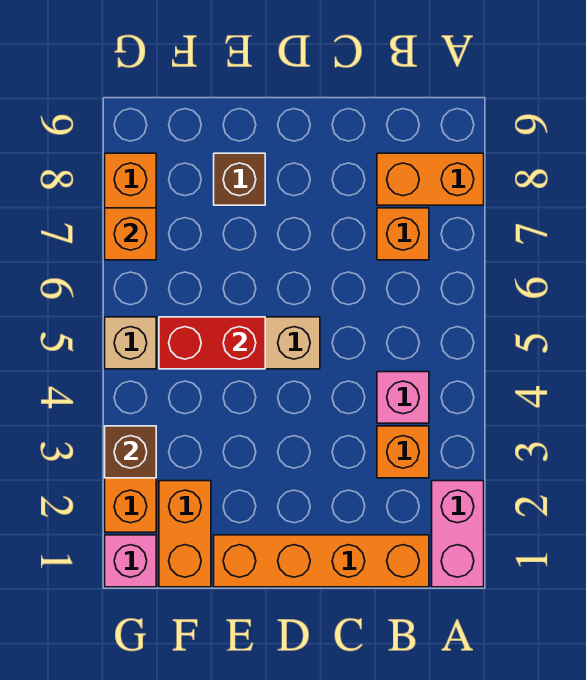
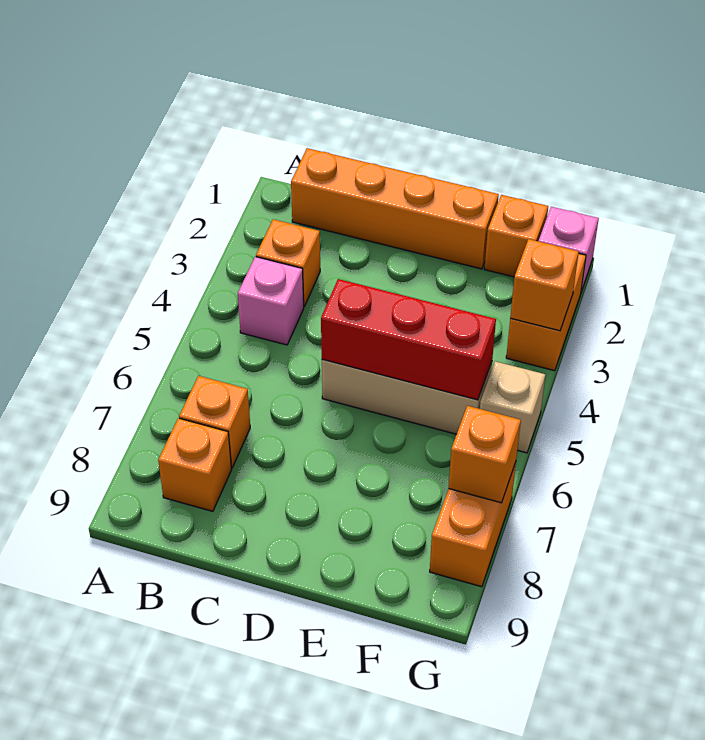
pink brick A1:A2 level 1 -> none
orange brick A8:B8 level 1 -> orange brick B8 level 1
red brick E5:F5 level 2 -> red brick D5:F5 level 2
brown brick E8 level 1 -> none
orange brick F1:F2 level 1 -> orange brick F1 level 1
brown brick G3 level 2 -> orange brick G3 level 2

